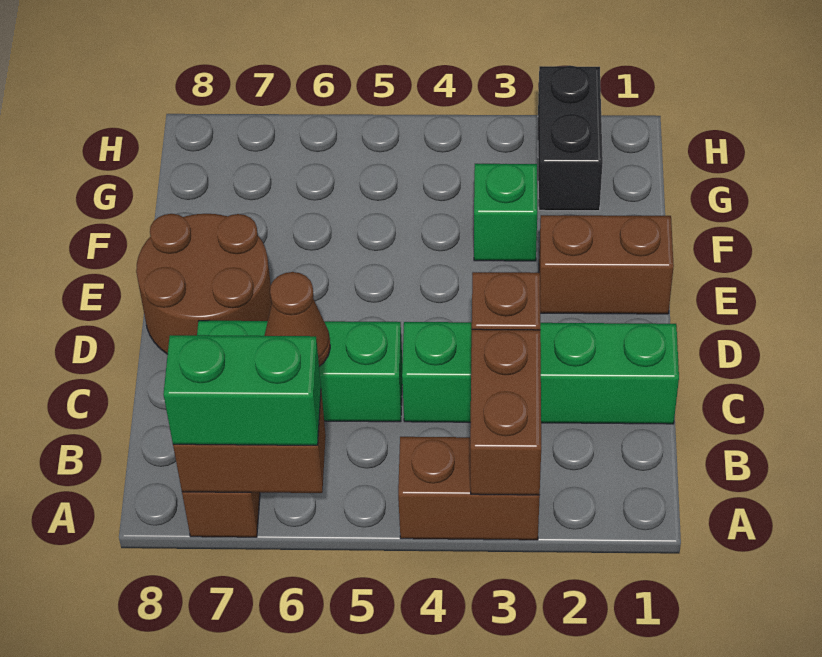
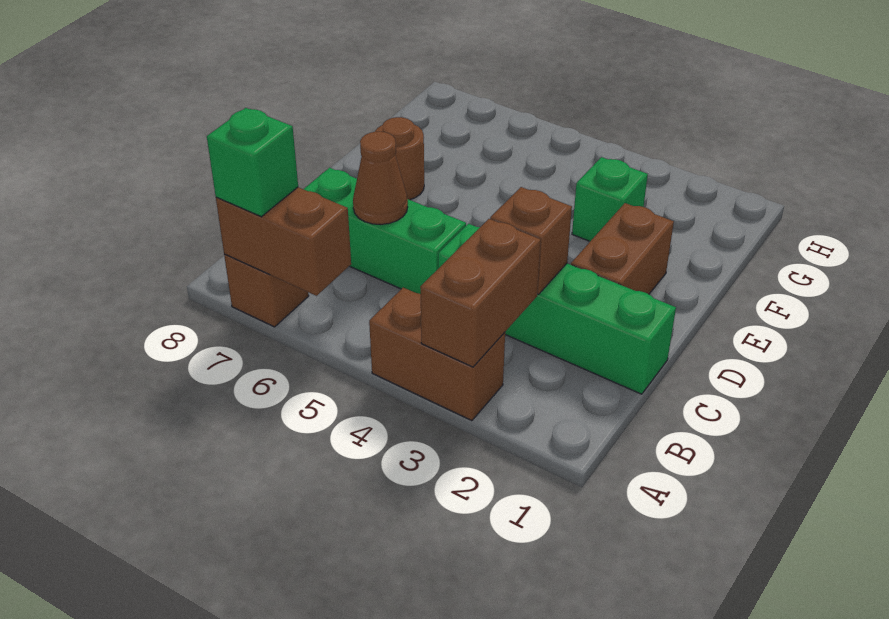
green brick A6:A7 level 3 -> green brick A7 level 3
brown round brick D7:E8 level 1 -> brown round brick E7 level 1
brown brick E1:E2 level 1 -> brown brick D2:E2 level 1
black brick G2:H2 level 1 -> none

